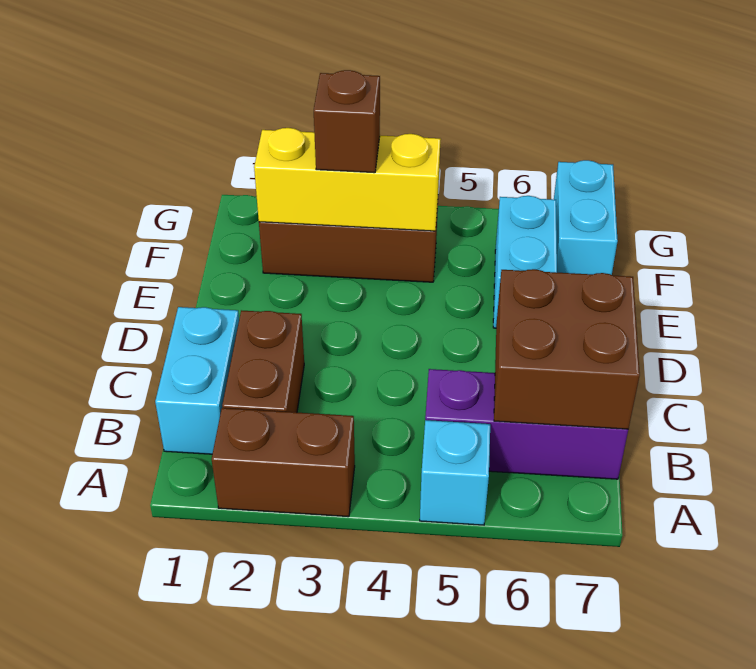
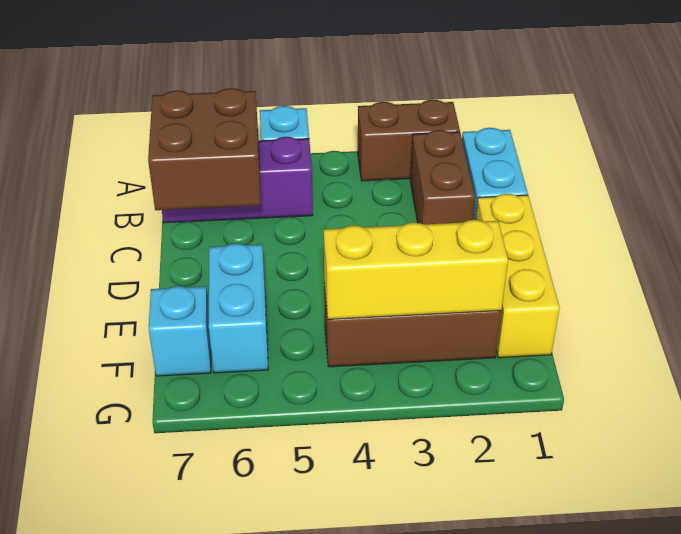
none -> yellow brick D1:F1 level 1
brown brick F3 level 3 -> none
cyan brick F7:G7 level 1 -> cyan brick F7 level 1

